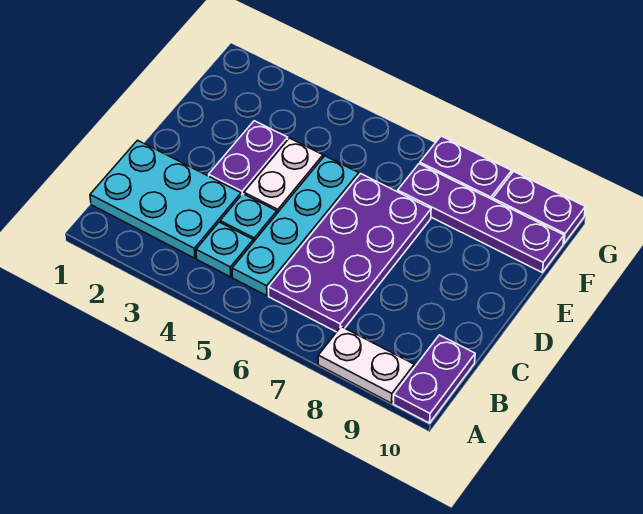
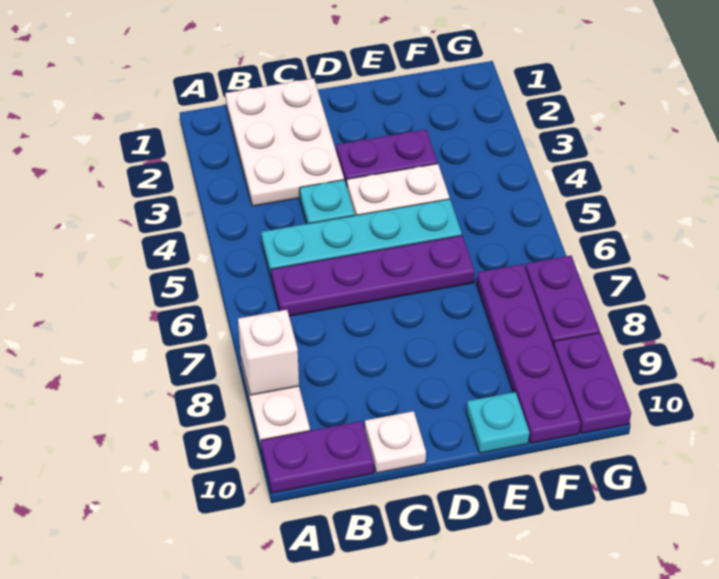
none -> white brick A8 level 2
cyan plate B1:C3 level 1 -> white plate B1:C3 level 1
cyan plate B4 level 1 -> cyan plate E10 level 1
purple plate B6:E7 level 1 -> purple plate B6:E6 level 1
none -> white plate C10 level 1

